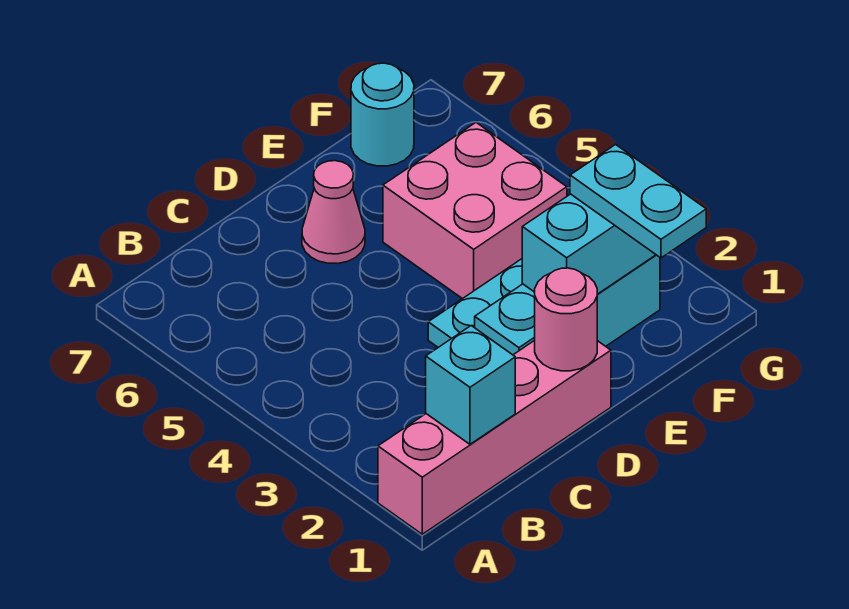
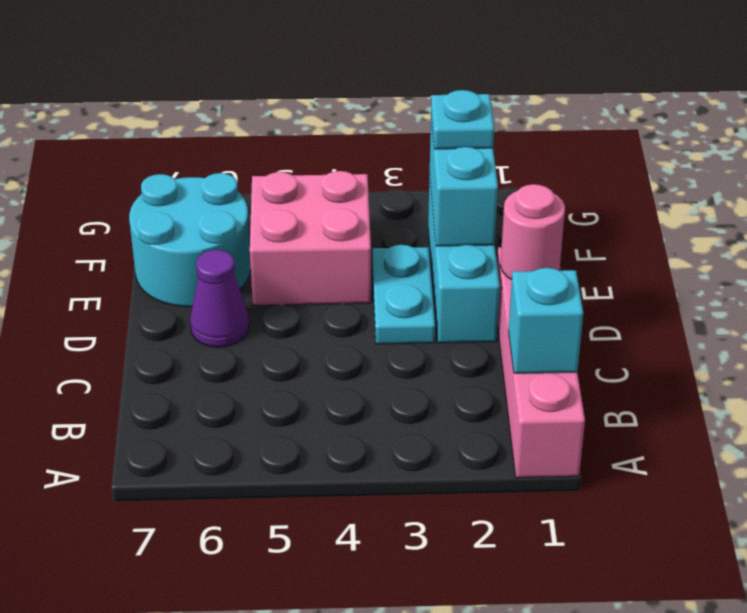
pink cone D6 level 1 -> purple cone D6 level 1
cyan plate F1:F2 level 3 -> cyan plate F2 level 3
cyan round brick F7 level 1 -> cyan round brick E6:F7 level 1

